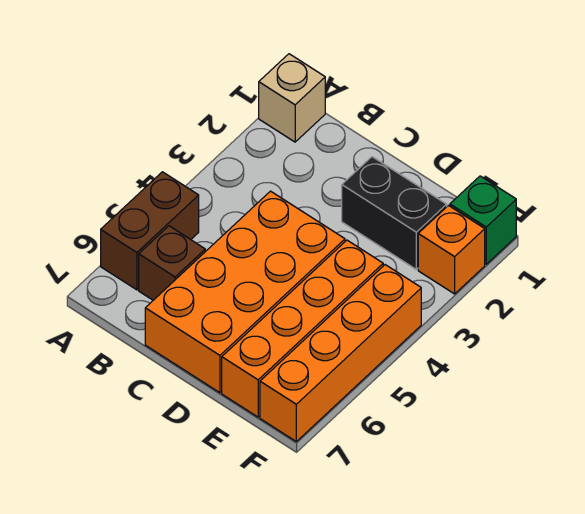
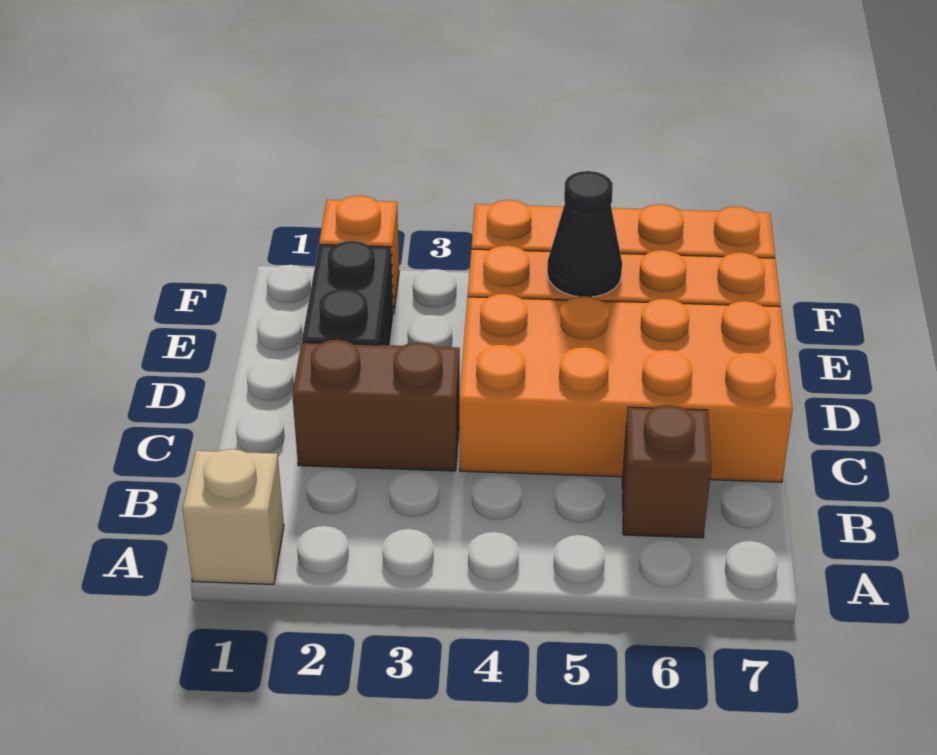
brown brick A5:A6 level 1 -> brown brick C2:C3 level 1
none -> black cone E5 level 2
green brick F1 level 1 -> none

